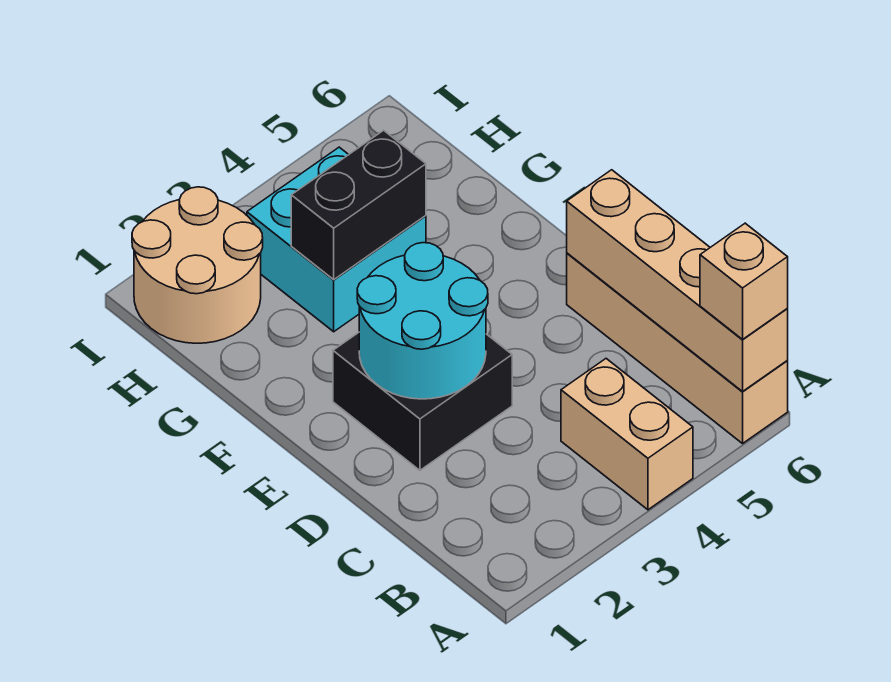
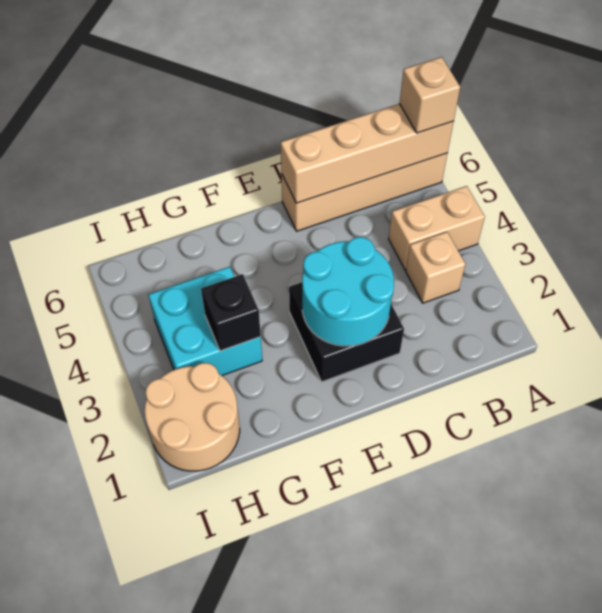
none -> tan brick B3 level 1
black brick G3:G4 level 2 -> black brick G3 level 2

